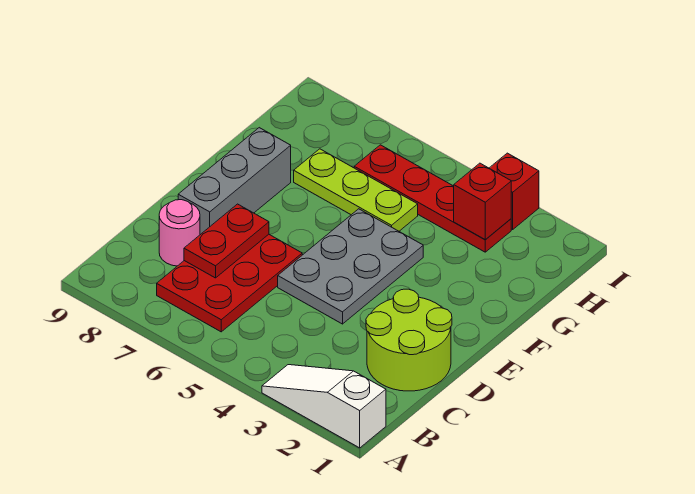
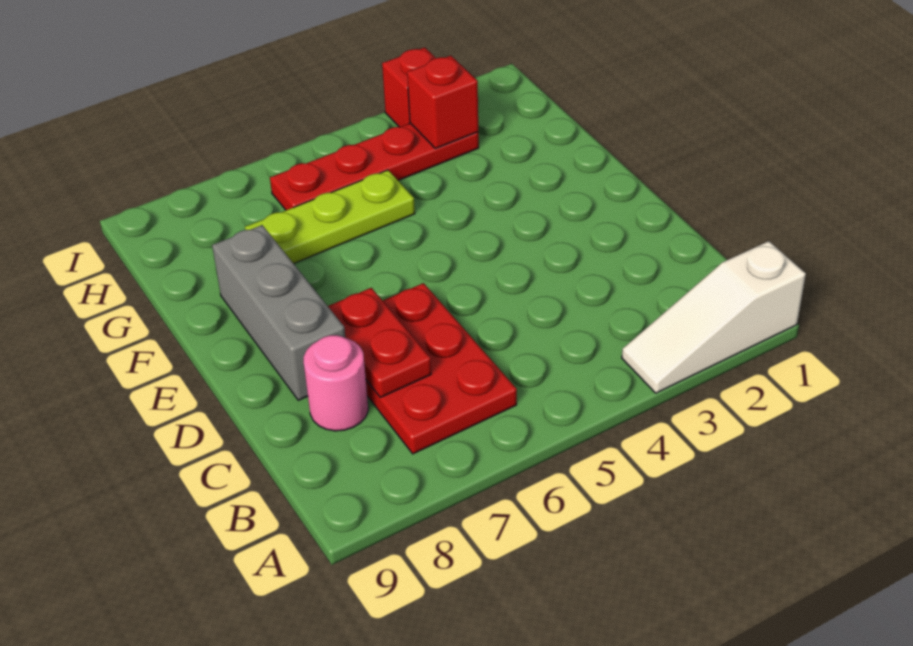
lime round brick C1:D2 level 1 -> none
grey plate D4:F5 level 1 -> none

